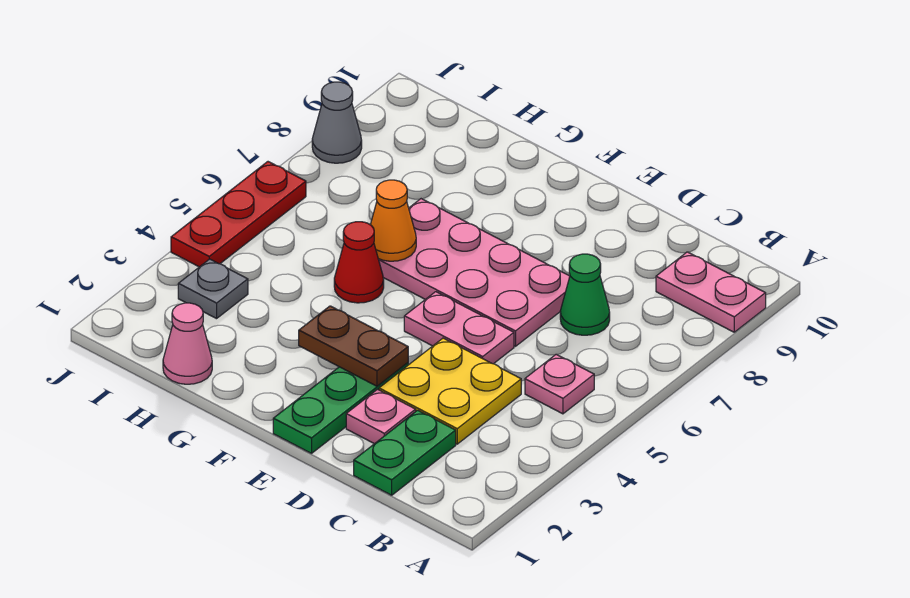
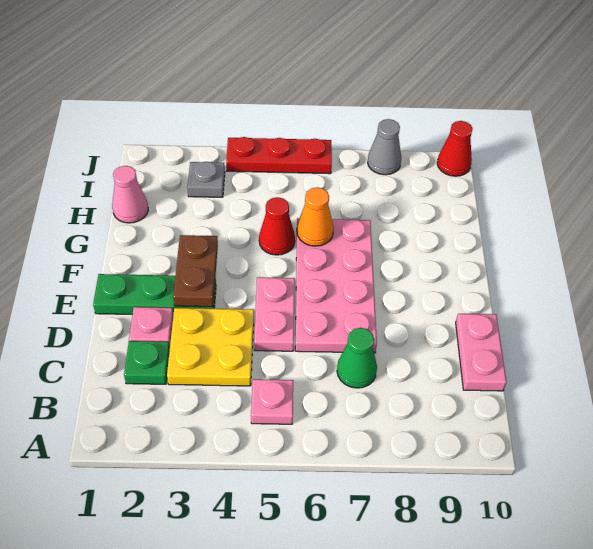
pink plate A9:B9 level 1 -> pink plate C10:D10 level 1
green plate C1:C2 level 1 -> green plate C2 level 1
none -> red cone J10 level 1

